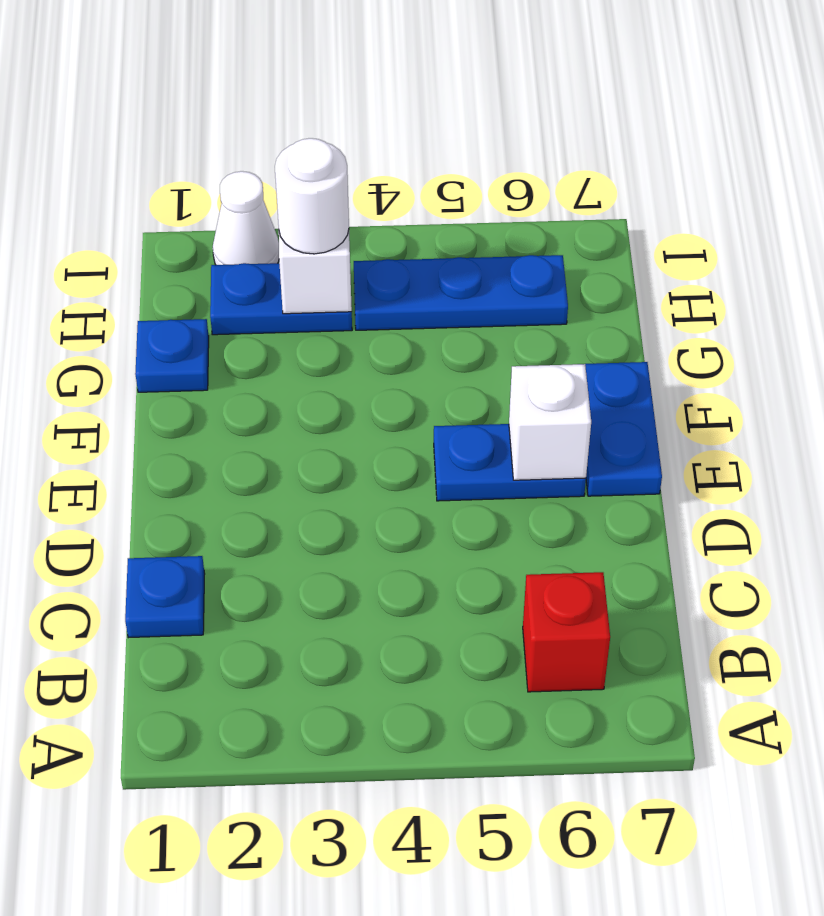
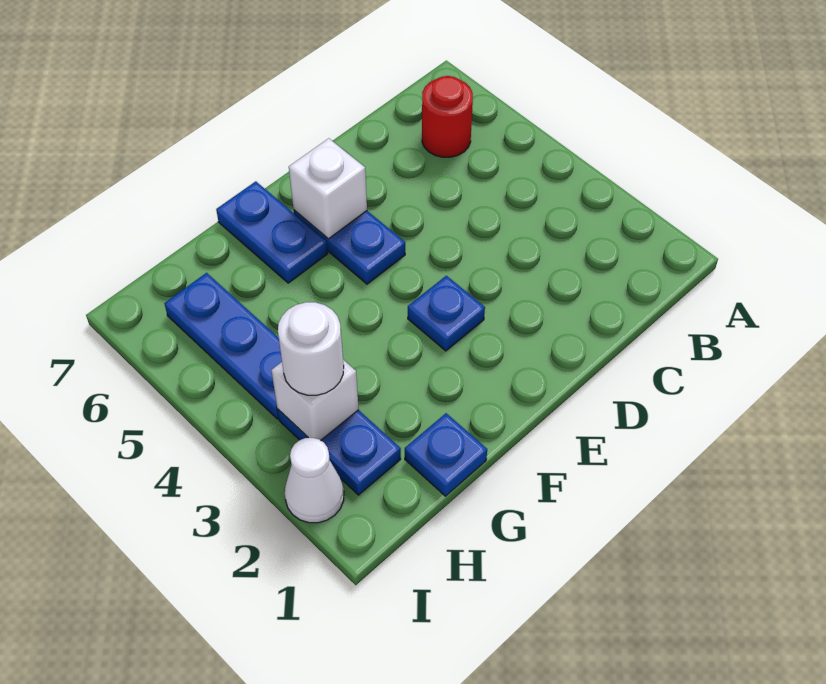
red brick B6 level 1 -> red round brick B6 level 1
blue plate C1 level 1 -> blue plate E3 level 1
blue plate E7:F7 level 1 -> blue plate F6:F7 level 1

